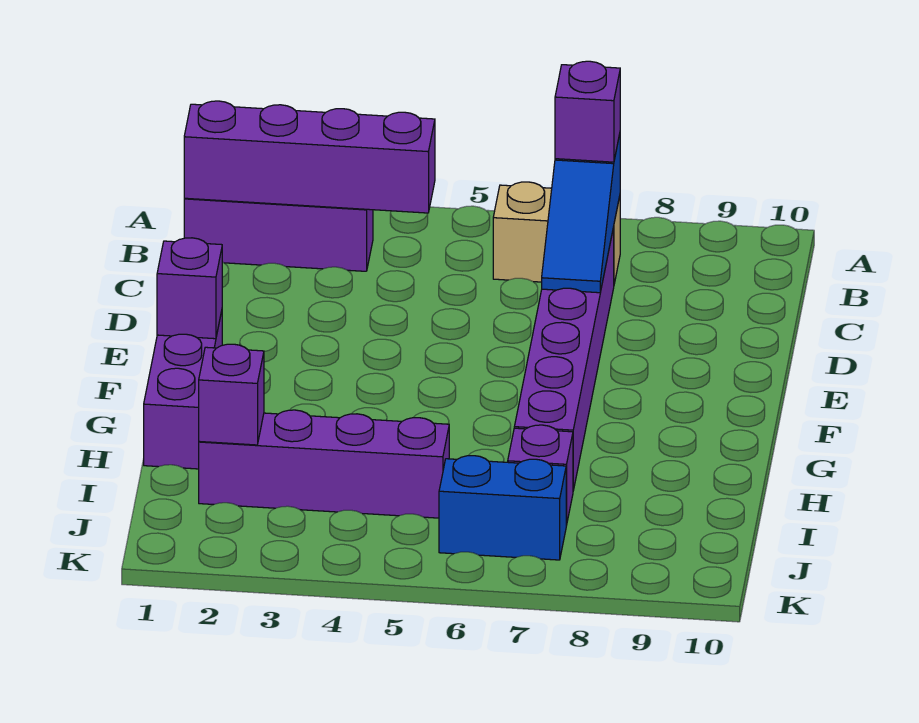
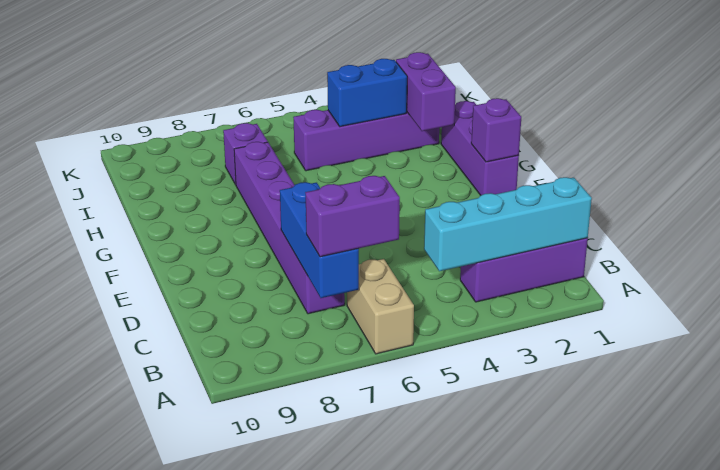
purple brick B1:B4 level 2 -> cyan brick B1:B4 level 2
tan brick B6:B7 level 1 -> tan brick A6:B6 level 1
blue slope B7:D7 level 2 top B -> blue brick B7:D7 level 2
purple brick B7 level 3 -> purple brick B6:B7 level 3
purple brick I2 level 2 -> purple brick H2:I2 level 2
blue brick J6:J7 level 1 -> blue brick I3:I4 level 2

